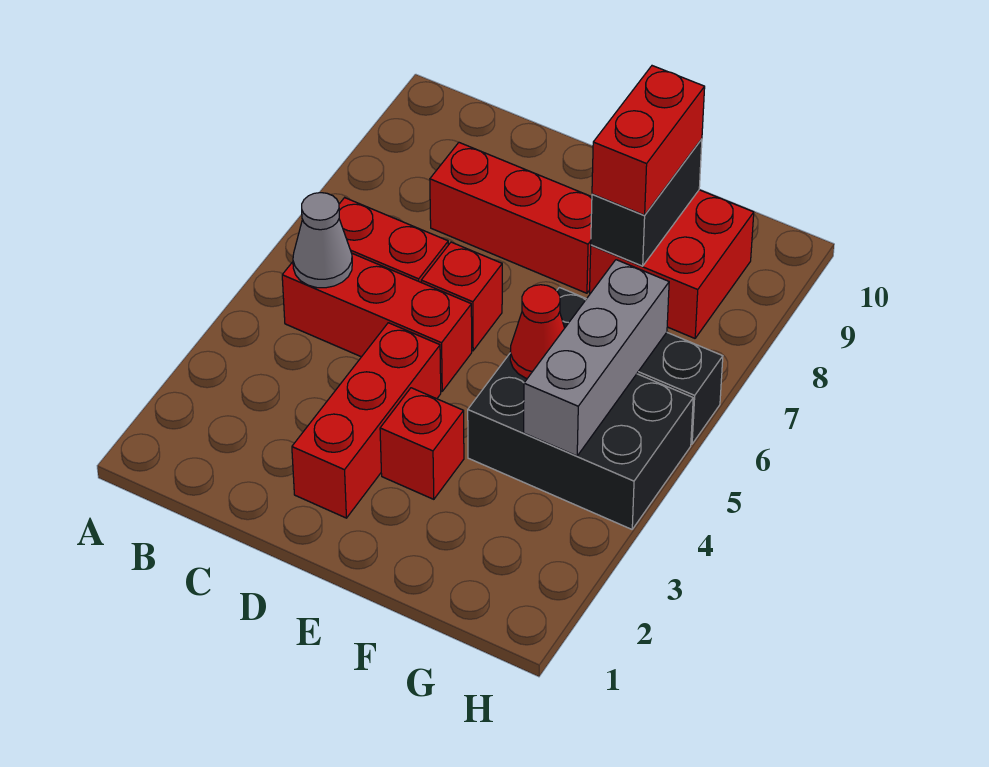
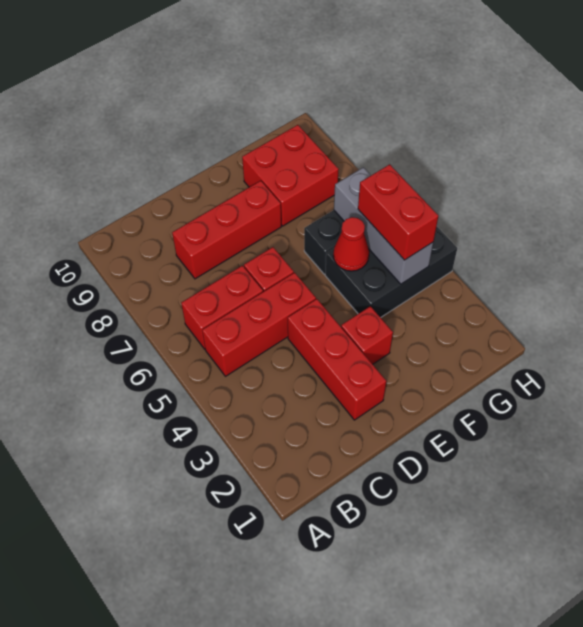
grey cone B5 level 2 -> none
black brick F8:F9 level 2 -> none
red brick F8:F9 level 3 -> red brick G4:G5 level 3

